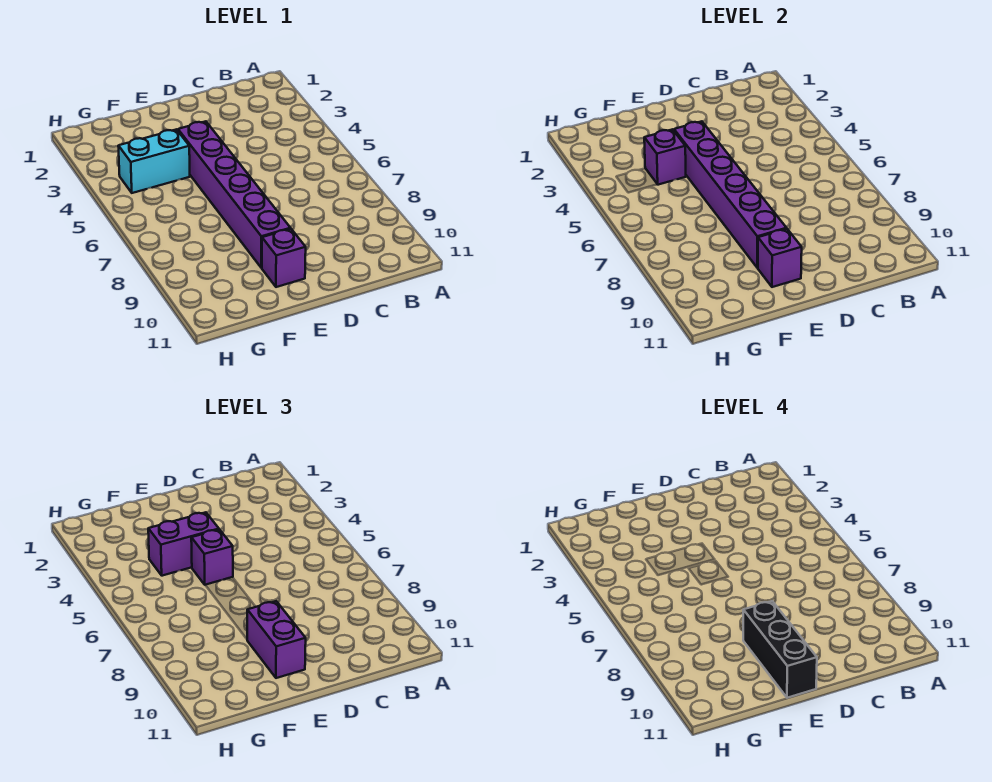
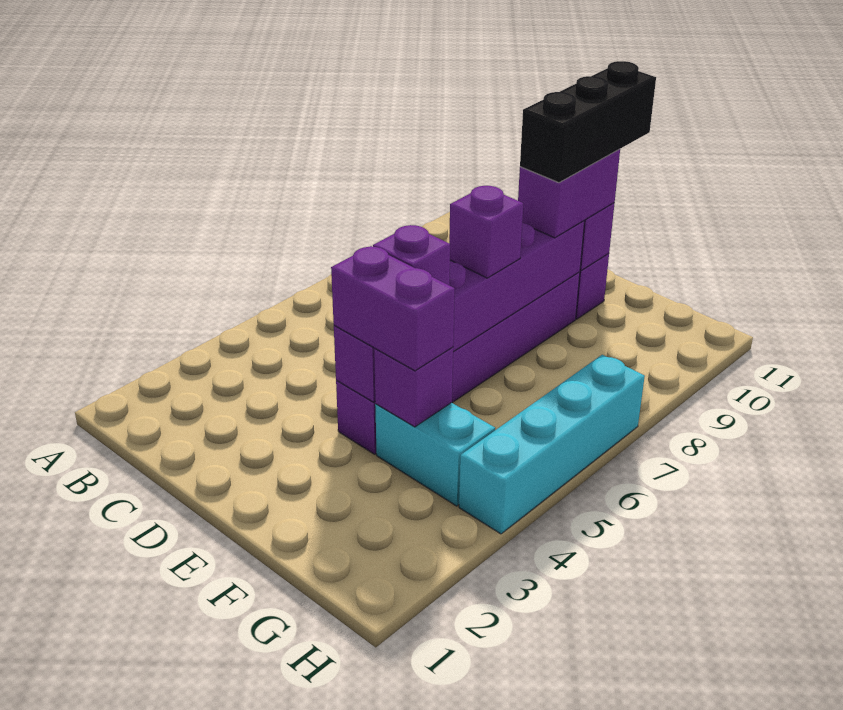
none -> purple brick E7 level 3
none -> cyan brick H4:H7 level 1

